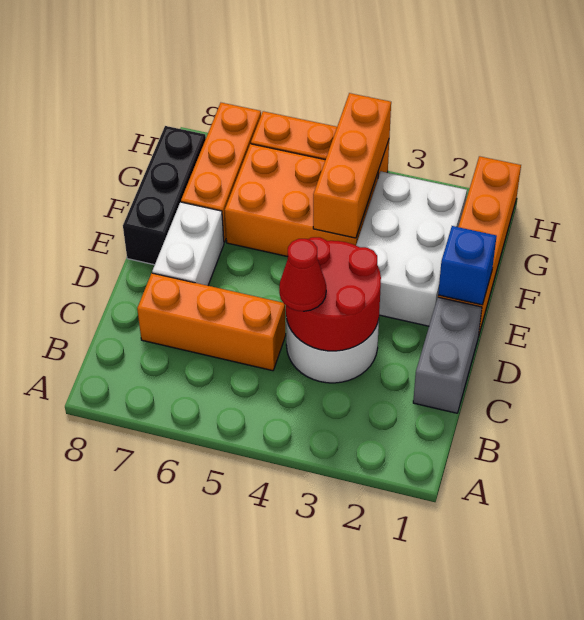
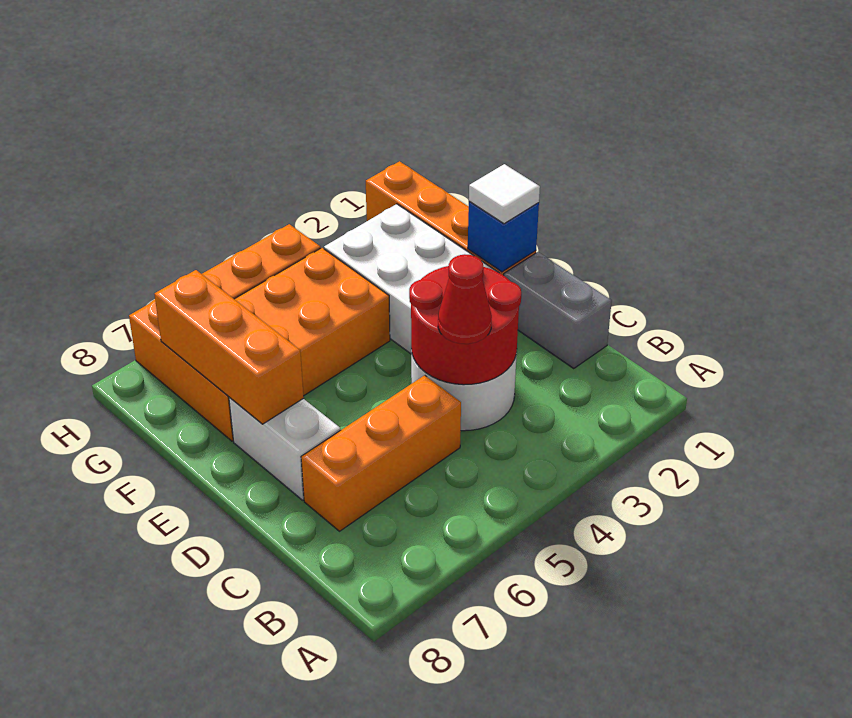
none -> white tile E1 level 3
black brick E8:G8 level 1 -> none
orange brick F4:H4 level 2 -> orange brick E7:G7 level 2

